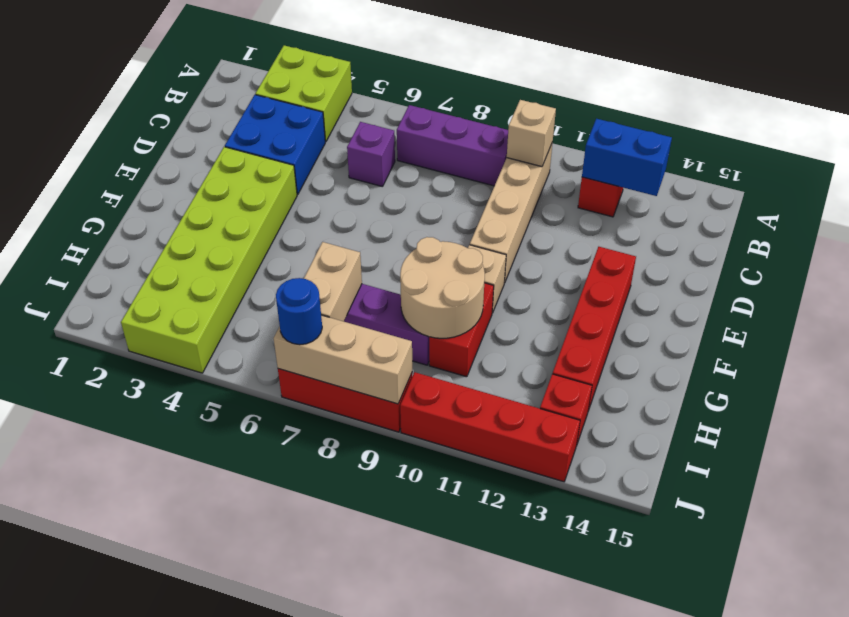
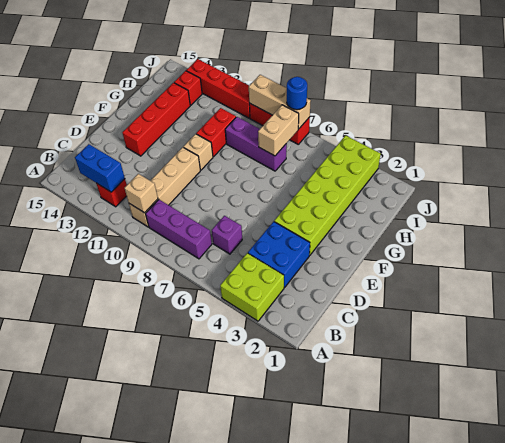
tan round brick G9:H10 level 2 -> none

